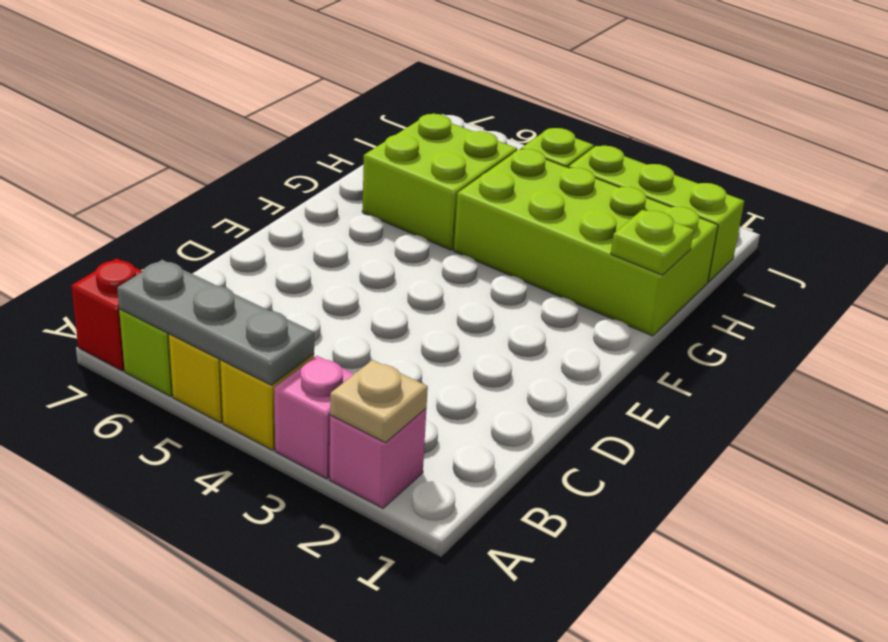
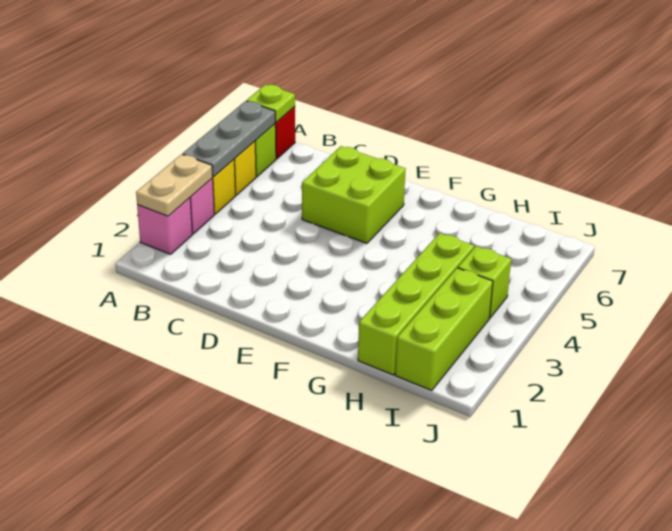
tan plate A2 level 2 -> tan plate A2:A3 level 2
lime brick G1:H4 level 1 -> lime brick H1:H4 level 1
lime plate G1 level 2 -> lime plate A7 level 2
lime brick G5:H6 level 1 -> lime brick D5:E6 level 1

